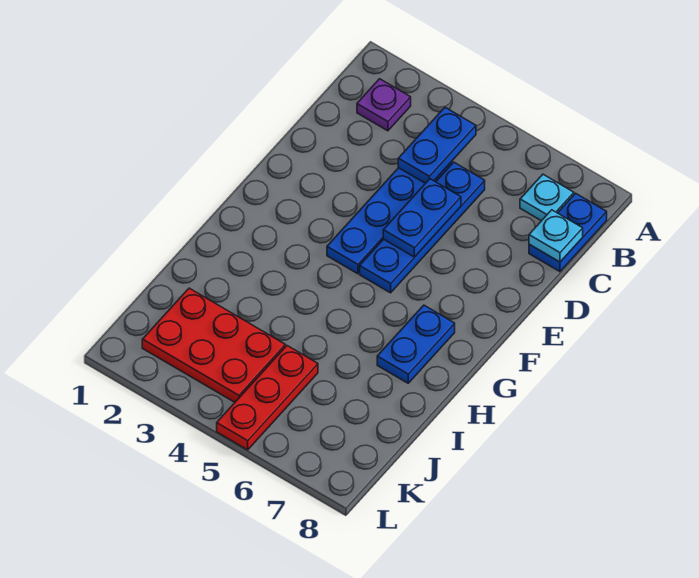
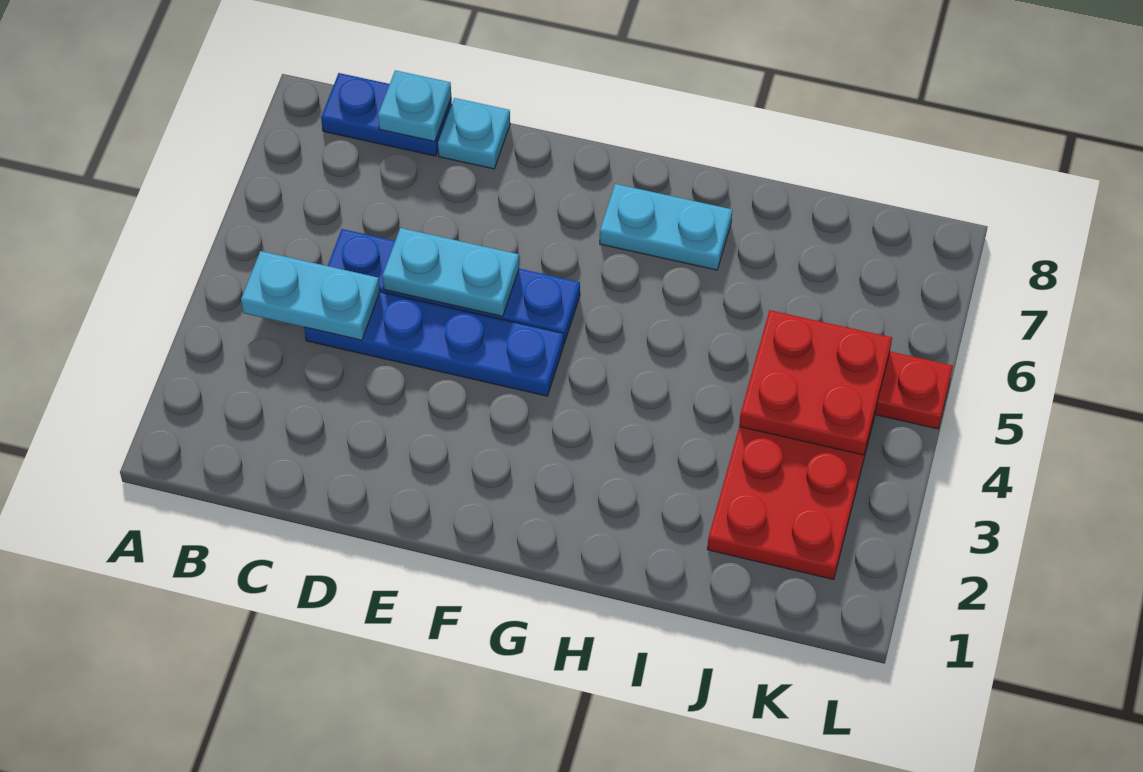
purple plate B2 level 1 -> none
blue plate B4:C4 level 2 -> cyan plate B4:C4 level 2
cyan plate B7 level 1 -> cyan plate D8 level 1
blue plate D5:E5 level 2 -> cyan plate D5:E5 level 2
blue plate G7:H7 level 1 -> cyan plate G7:H7 level 1
none -> red plate J4:K5 level 2

